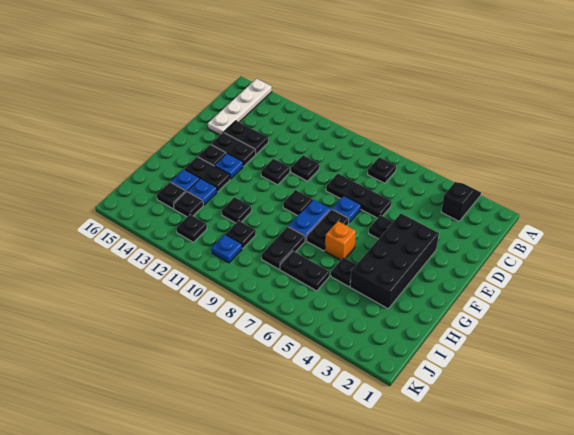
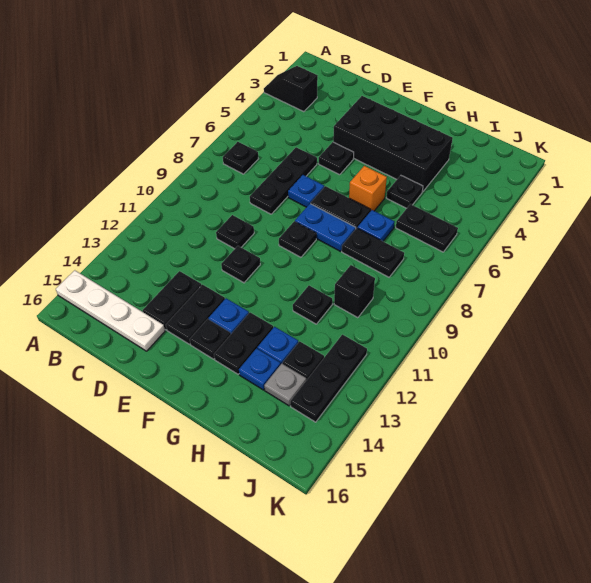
black plate I6:I7 level 1 -> black plate I6:J6 level 1
black plate I10 level 1 -> black brick I10 level 1
black plate I14 level 1 -> grey plate I14 level 1
blue plate J10 level 1 -> blue plate H7 level 1
black plate J12 level 1 -> black plate J12:J14 level 1

